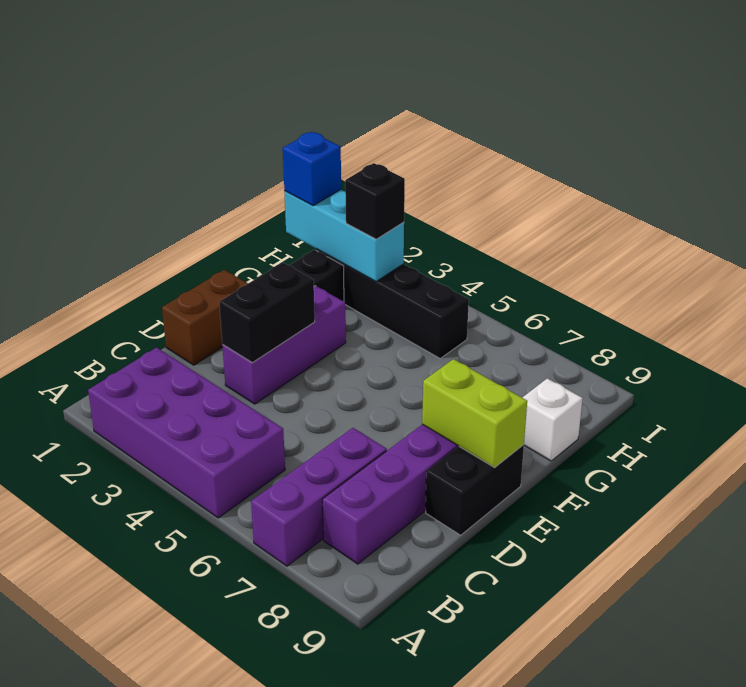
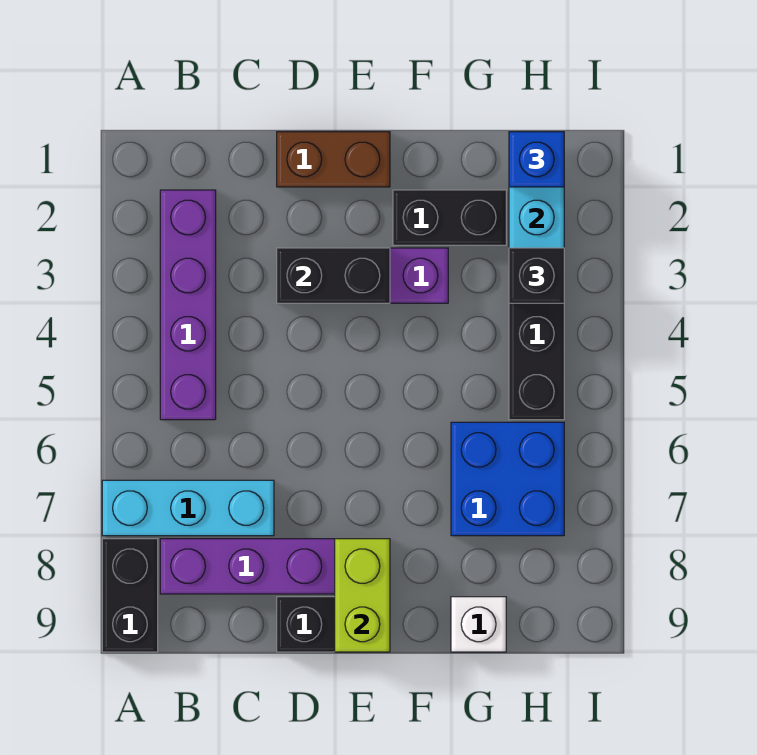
purple brick A2:B5 level 1 -> purple brick B2:B5 level 1
purple brick A7:C7 level 1 -> cyan brick A7:C7 level 1
none -> black brick A8:A9 level 1
none -> blue brick G6:H7 level 1

